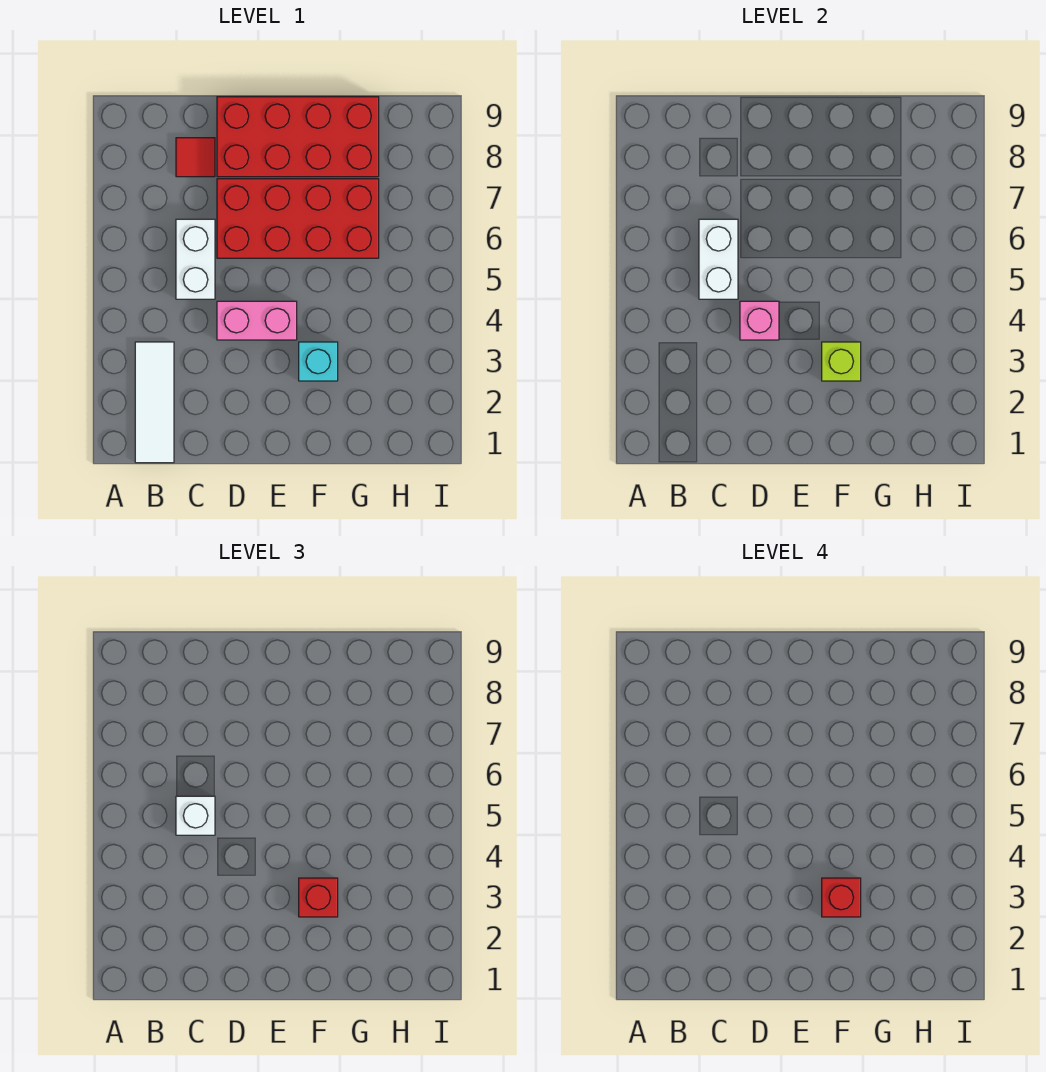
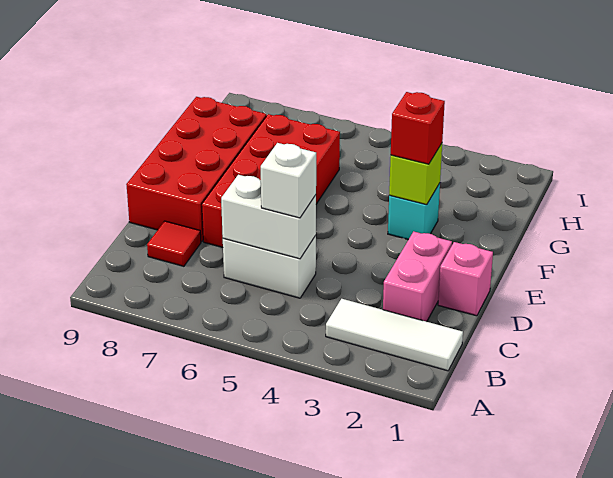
pink brick D4:E4 level 1 -> pink brick C2:D2 level 1
pink brick D4 level 2 -> pink brick D1 level 1
red brick F3 level 4 -> none

